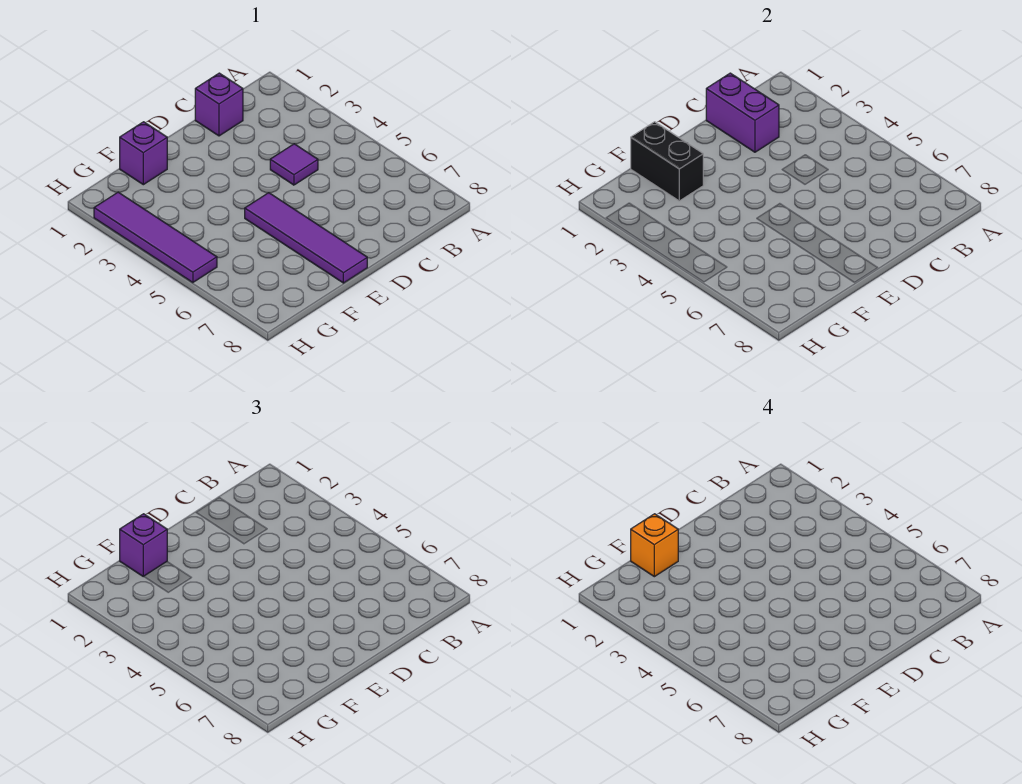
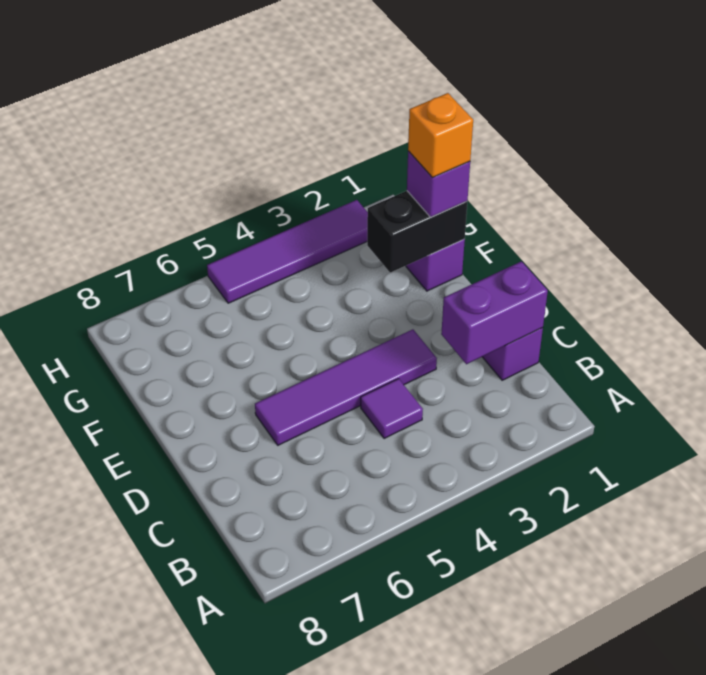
purple tile E5:E8 level 1 -> purple tile D3:D6 level 1

